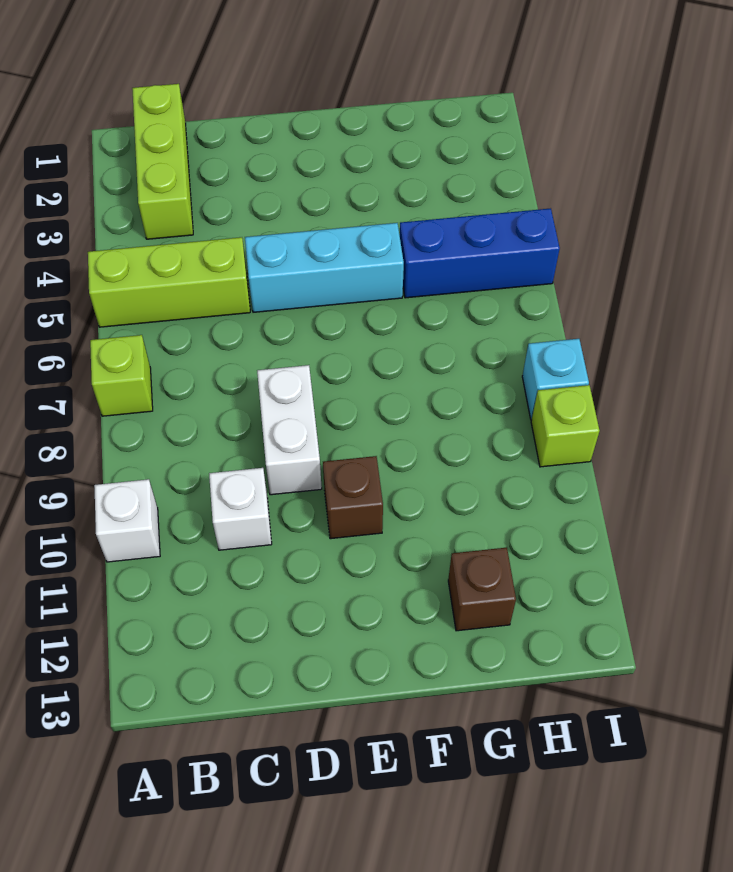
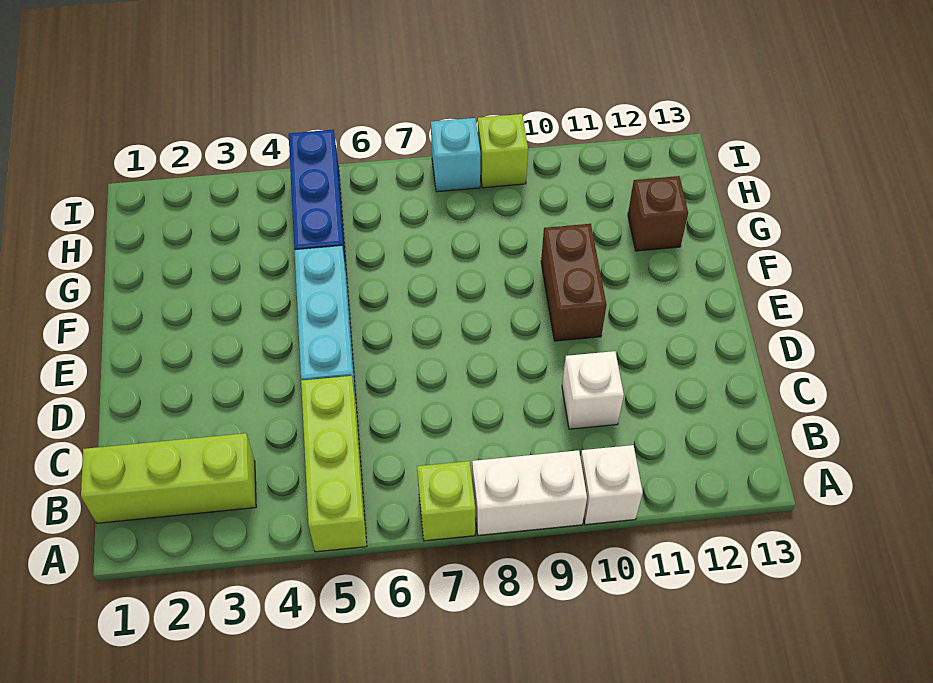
white brick D8:D9 level 1 -> white brick A8:A9 level 1
brown brick E10 level 1 -> brown brick E10:F10 level 1

